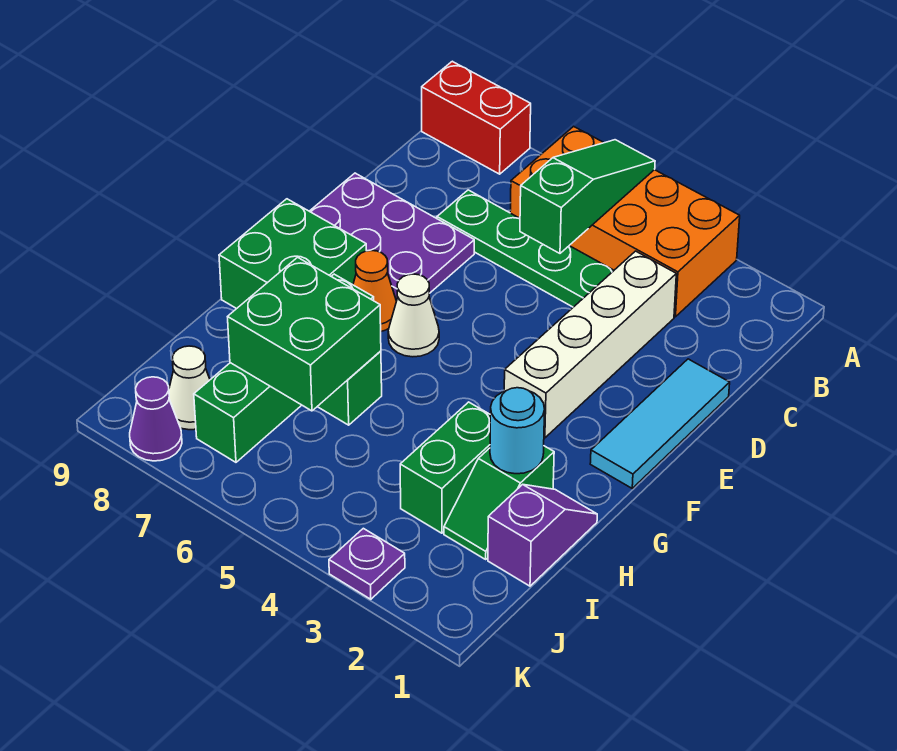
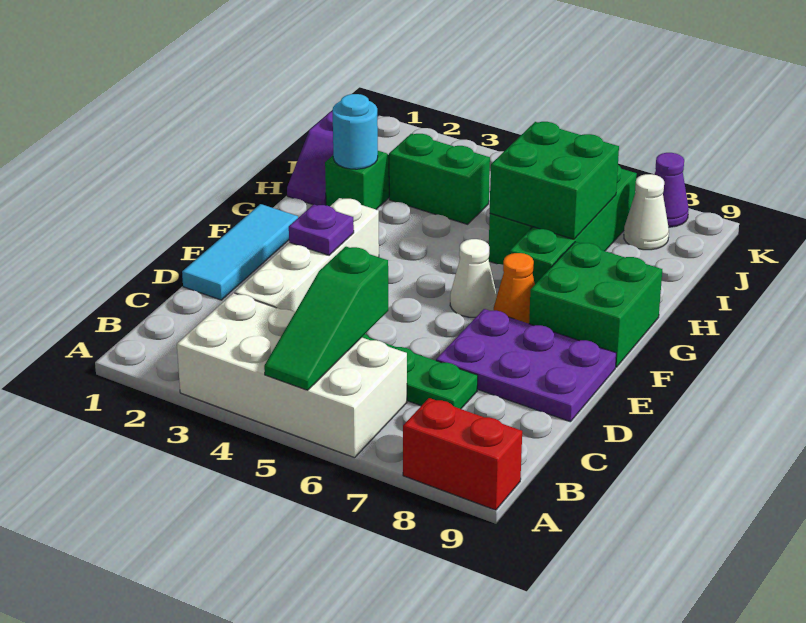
orange brick A3:B6 level 1 -> white brick A3:B6 level 1
green brick H3:I3 level 1 -> green brick I3:I4 level 1
purple plate K3 level 1 -> purple plate E3 level 2

